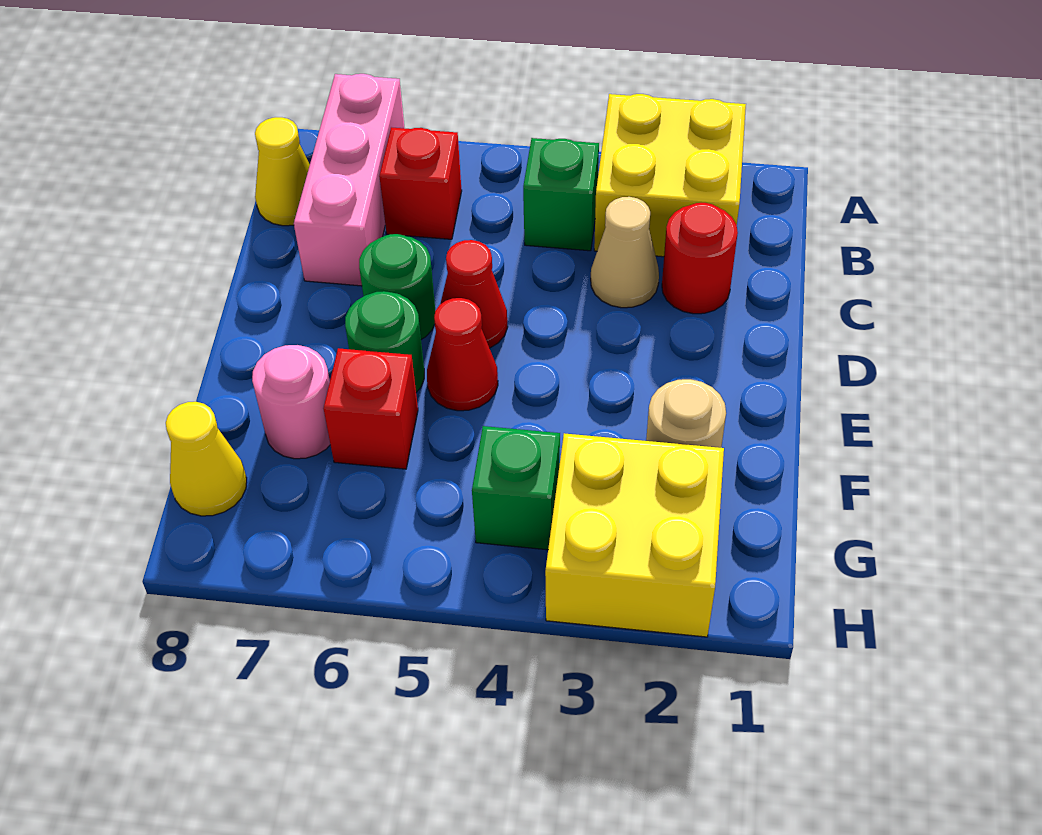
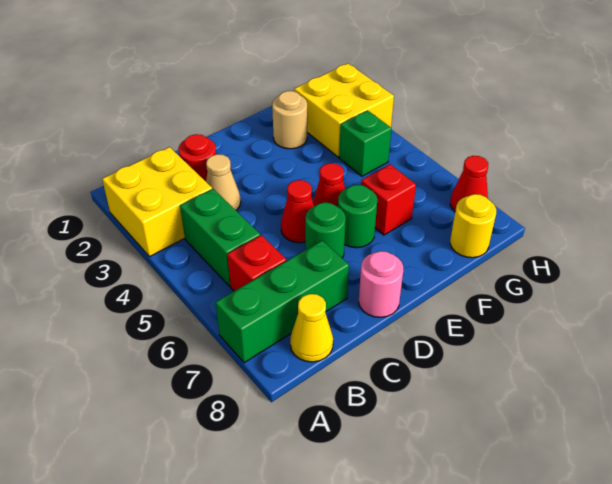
pink brick A7:C7 level 1 -> green brick A7:C7 level 1
green brick B4 level 1 -> green brick B4:B5 level 1
pink round brick F7 level 1 -> pink round brick D8 level 1
yellow cone G8 level 1 -> yellow round brick G8 level 1
none -> red cone H7 level 1

